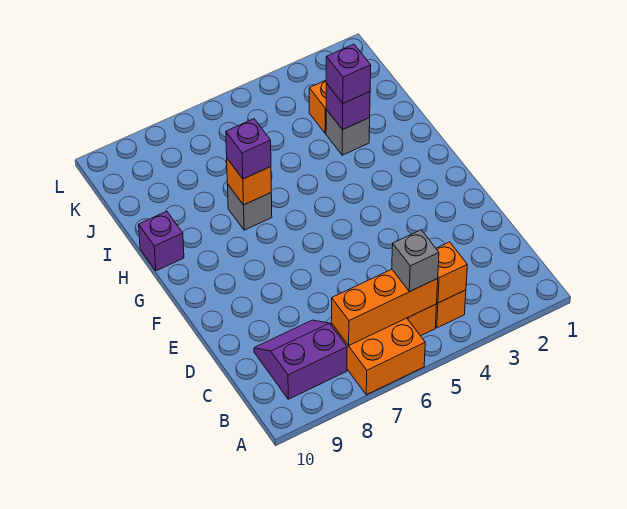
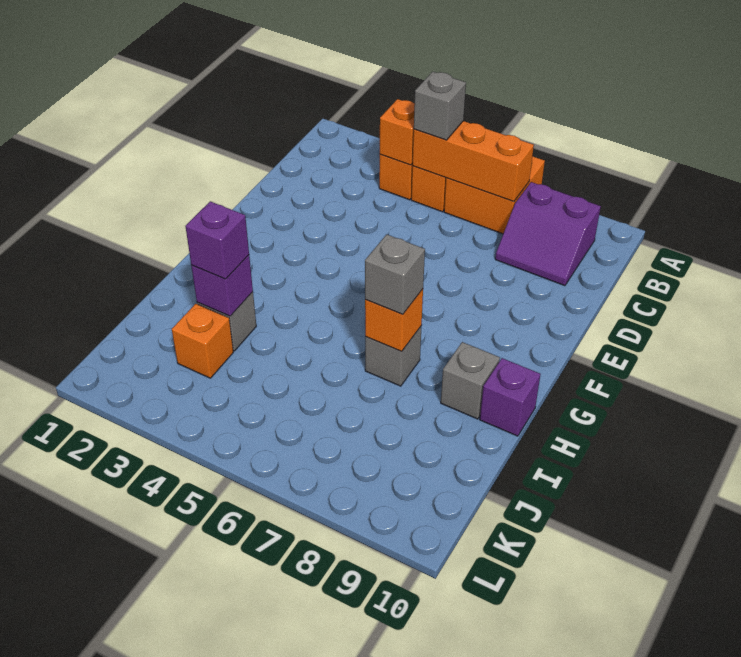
purple brick H7 level 3 -> grey brick H7 level 3
none -> grey brick H9 level 1

